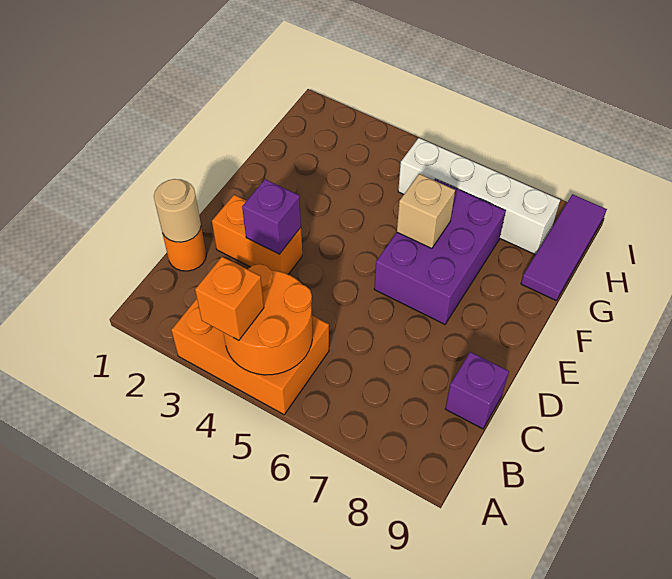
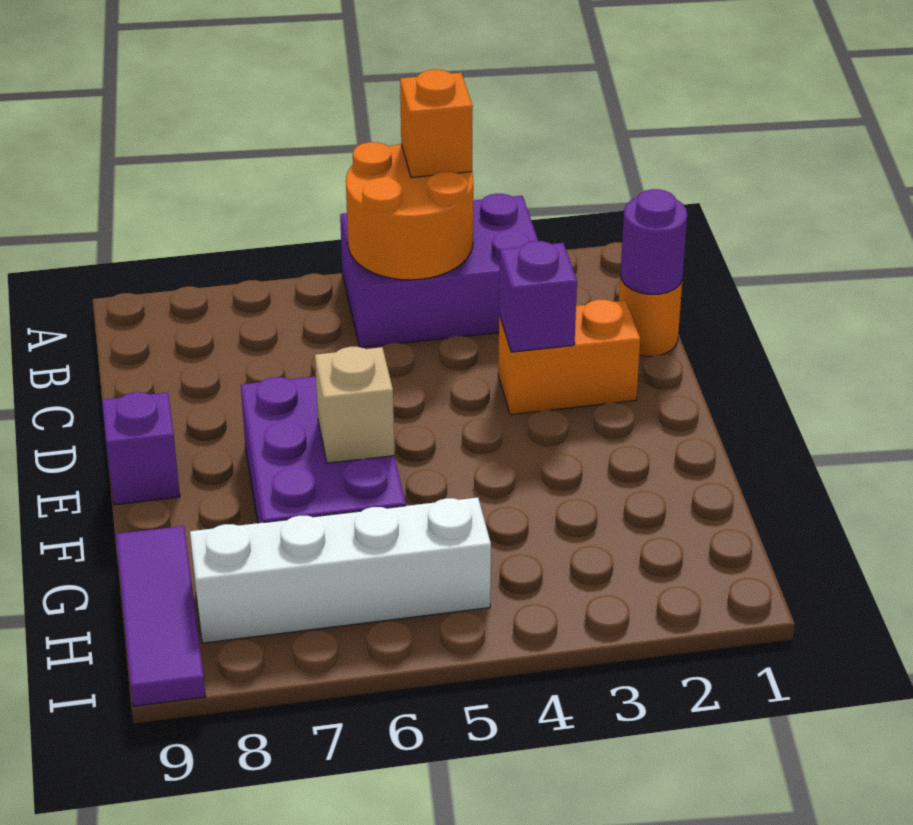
orange brick A3:B5 level 1 -> purple brick A3:B5 level 1
tan round brick C1 level 2 -> purple round brick C1 level 2
purple brick C9 level 1 -> purple brick E9 level 1

